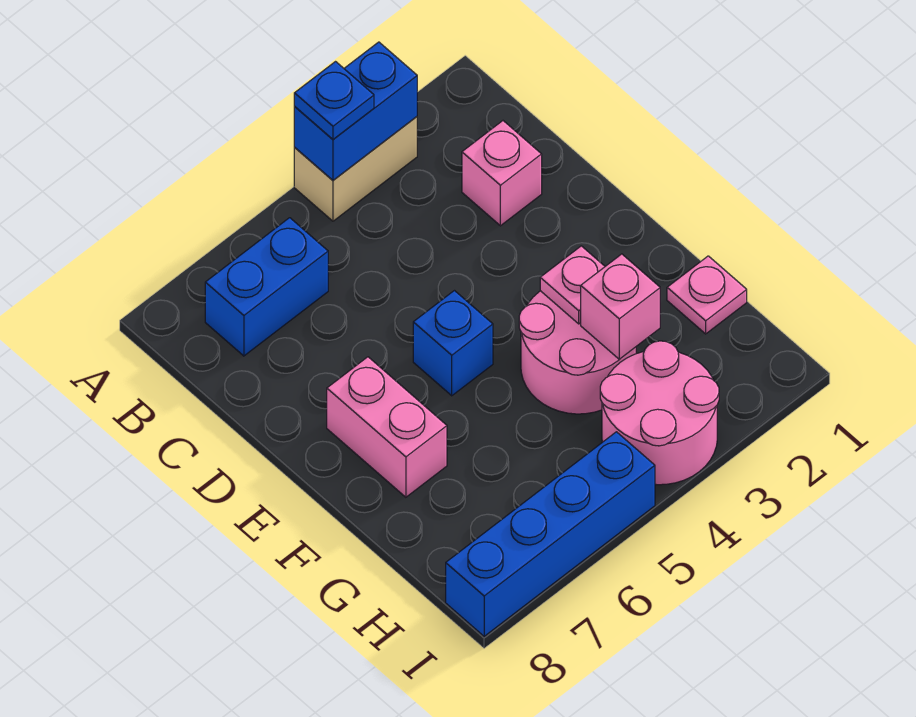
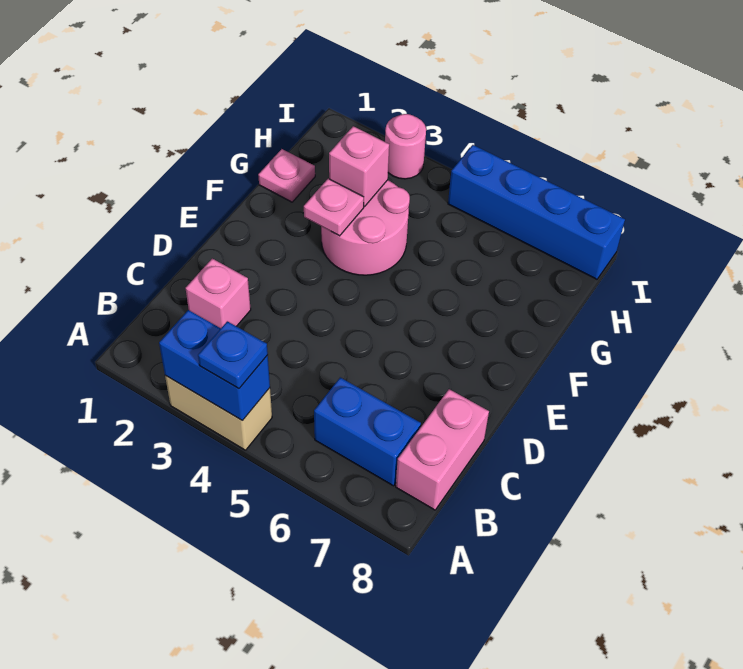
blue brick E5 level 1 -> none
pink brick E7:F7 level 1 -> pink brick B8:C8 level 1
pink round brick H3:I4 level 1 -> pink round brick I3 level 1

